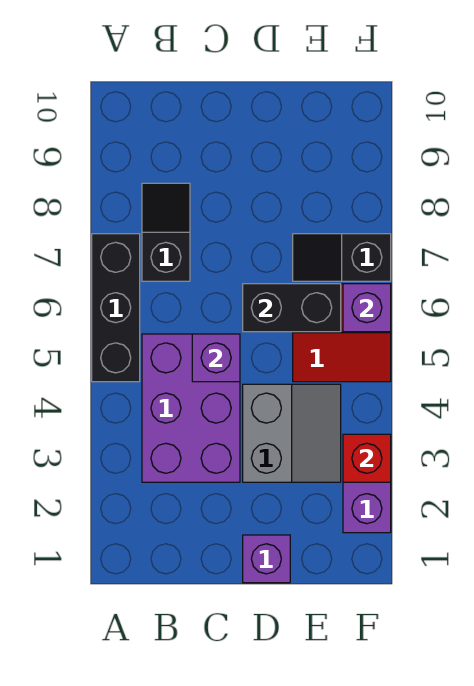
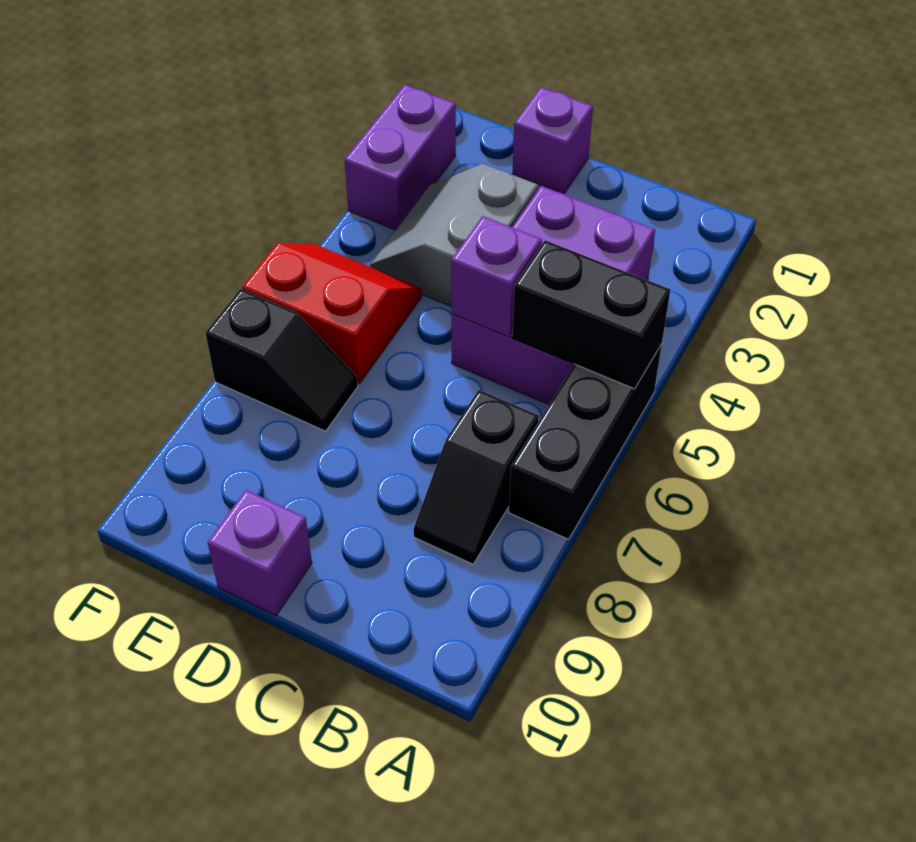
black brick D6:E6 level 2 -> black brick A5:B5 level 2
red brick F3 level 2 -> none
purple brick F6 level 2 -> purple brick D10 level 1

